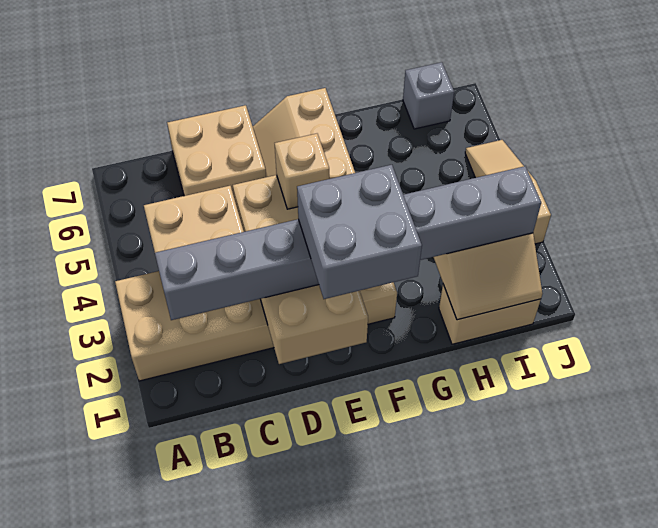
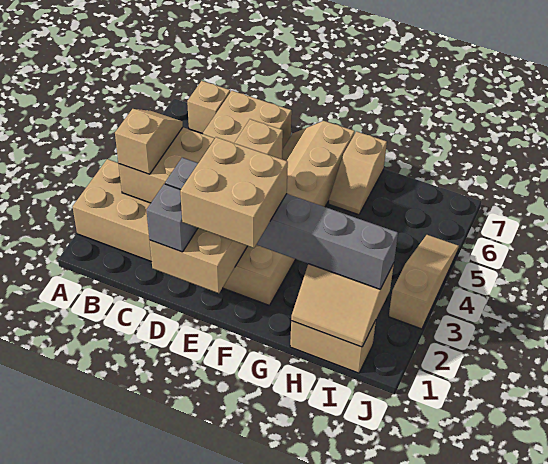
grey brick B2:I2 level 3 -> grey brick D2:I2 level 3
none -> tan slope B3:B4 level 3 top 3
none -> tan brick B7 level 1
grey brick E1:F2 level 4 -> tan brick E1:F2 level 4
none -> tan slope G6:G7 level 1 top 7
grey brick I7 level 1 -> grey brick D1 level 3

